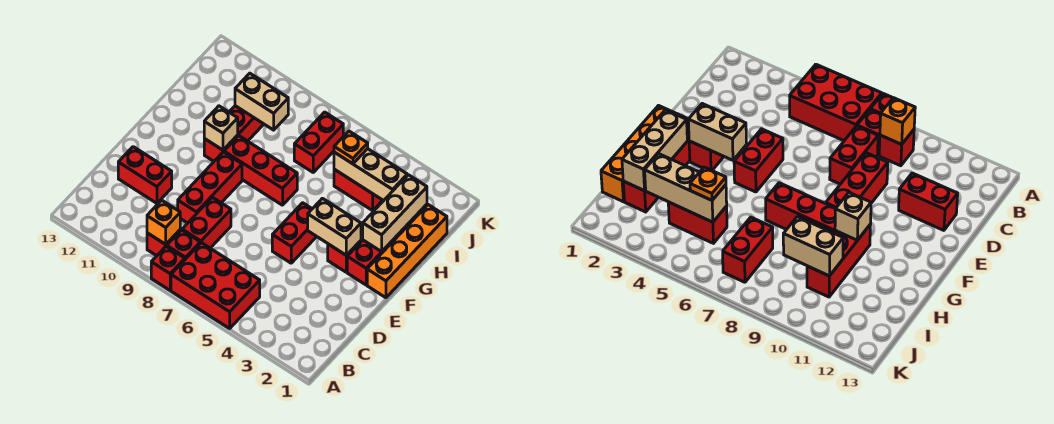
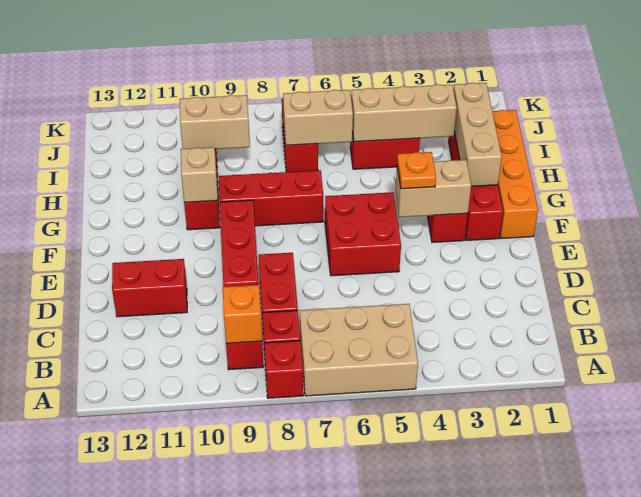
red brick A5:B7 level 1 -> tan brick A5:B7 level 1
red brick E5:F5 level 1 -> red brick E5:F6 level 1
orange plate I5 level 3 -> orange plate F4 level 3
none -> tan brick I6:I7 level 2

